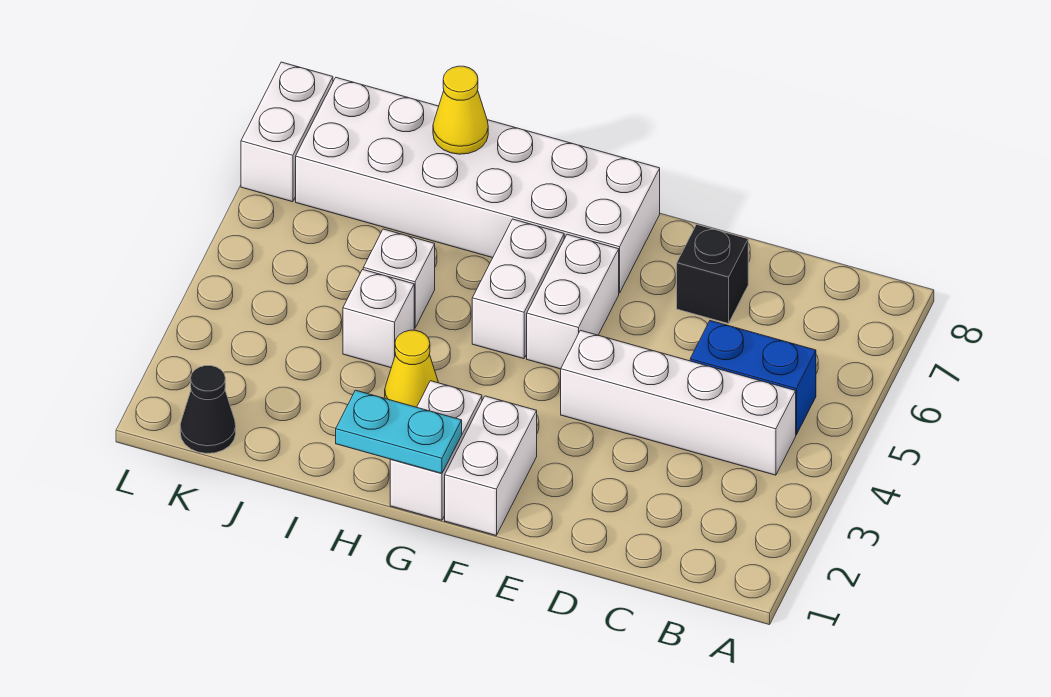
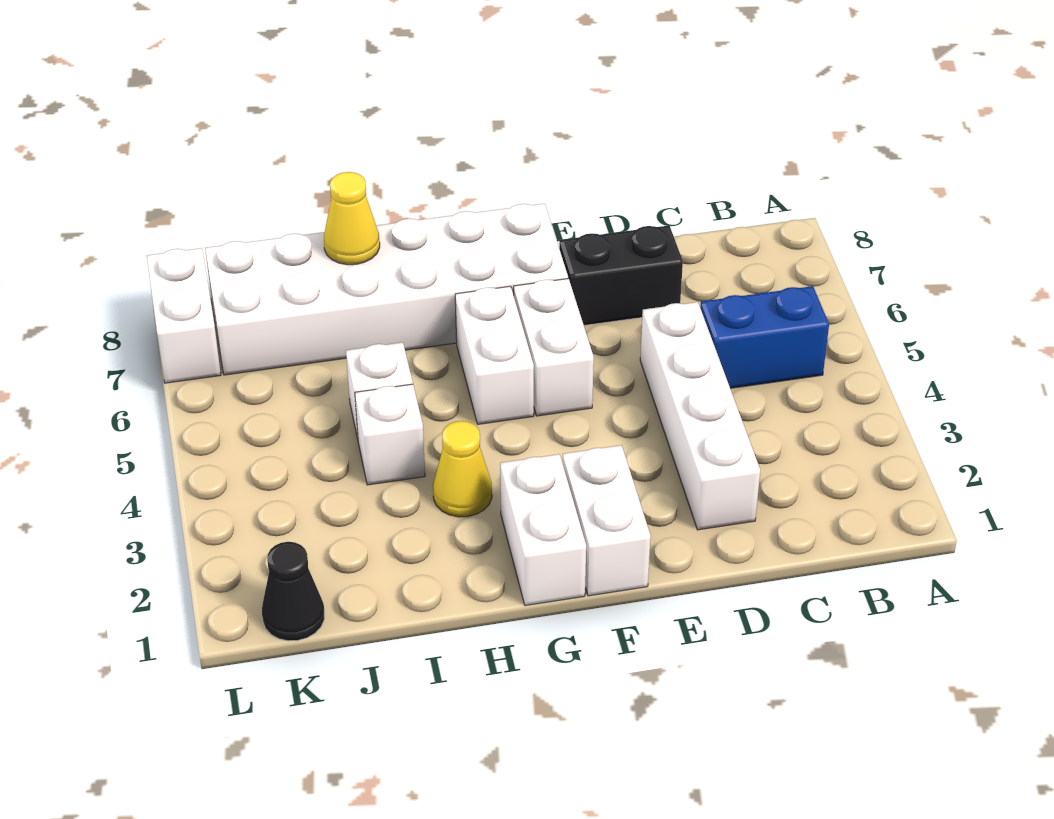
white brick B4:E4 level 1 -> white brick D2:D5 level 1
black brick D7 level 1 -> black brick D7:E7 level 1
cyan plate G1:H1 level 2 -> none

